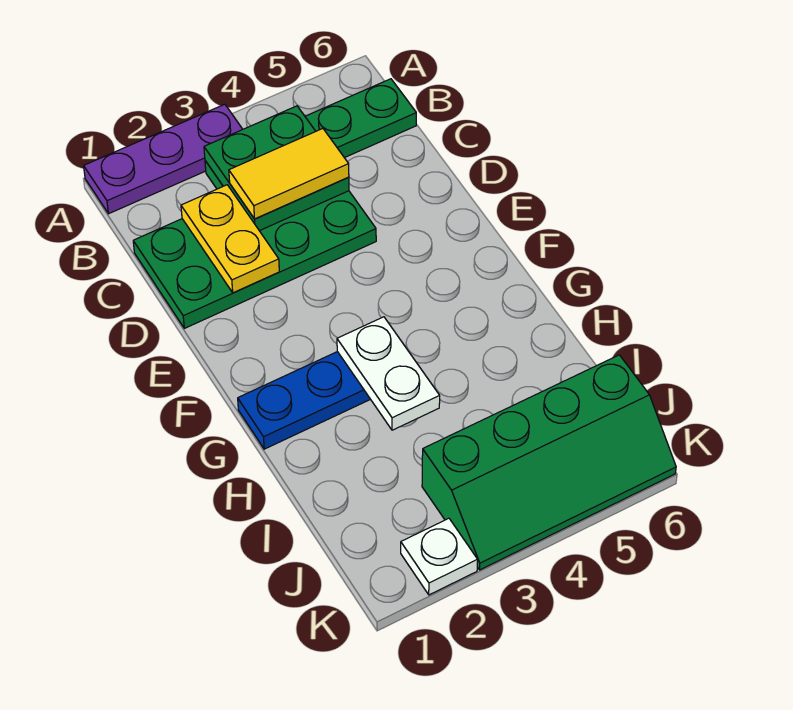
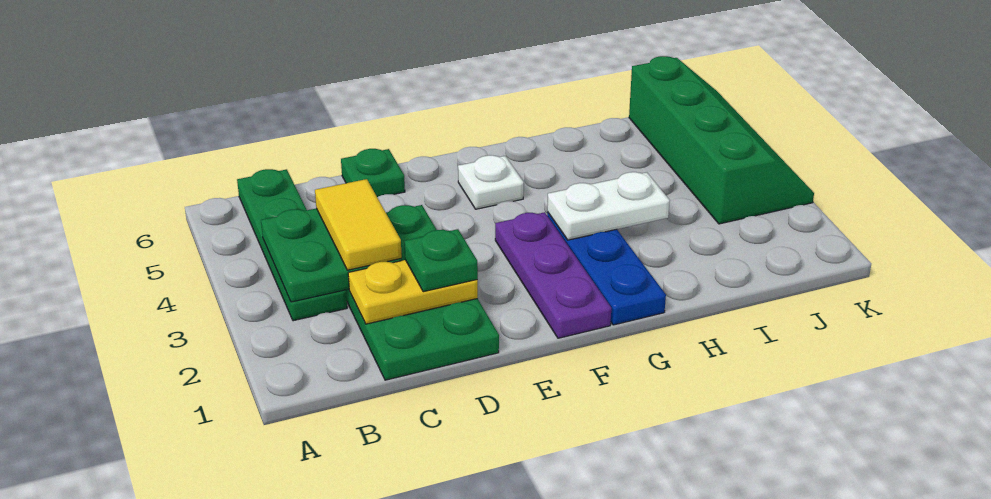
purple plate A1:A3 level 1 -> purple plate F1:F3 level 1
none -> green plate D2 level 3
none -> green plate D6 level 1
white plate K2 level 1 -> white plate F5 level 1

